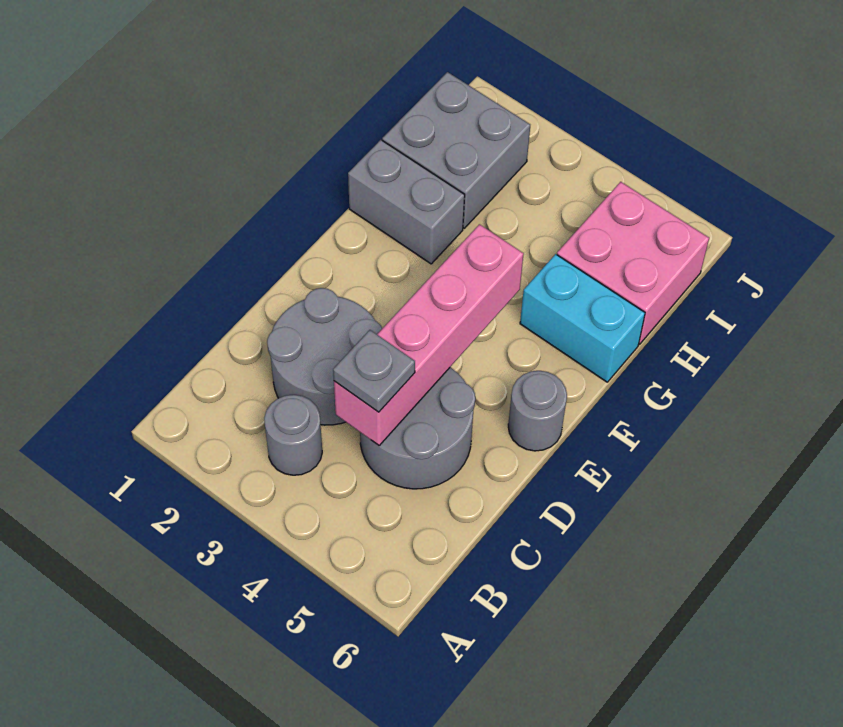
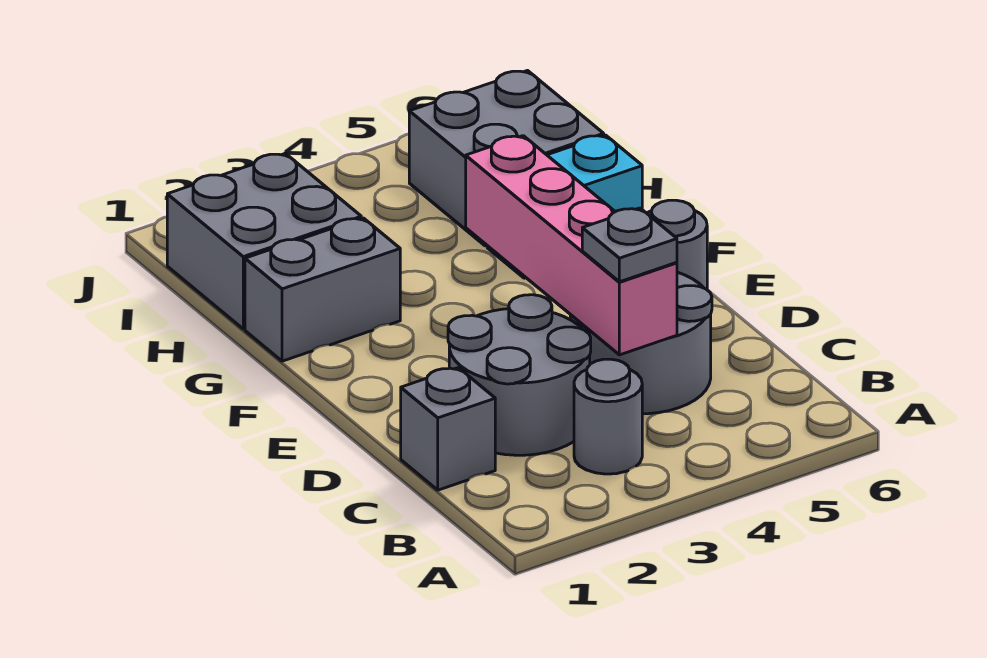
none -> grey brick C1 level 1
pink brick H5:I6 level 1 -> grey brick H5:I6 level 1

